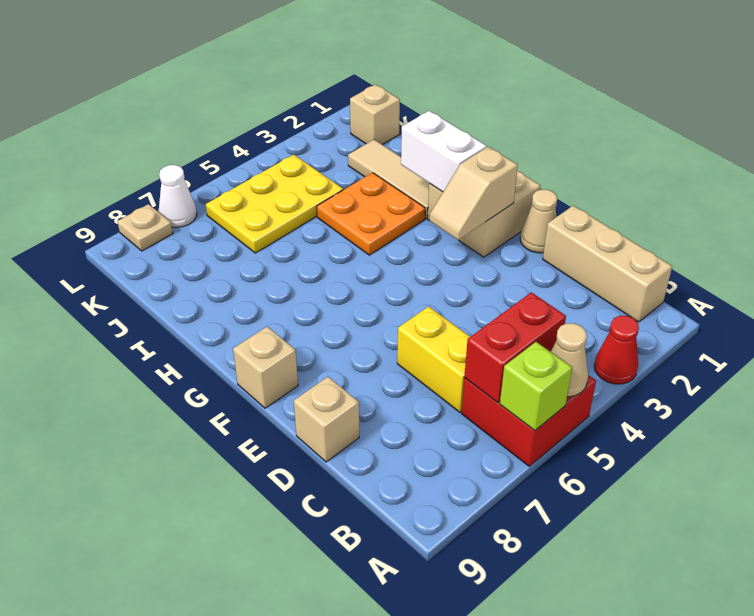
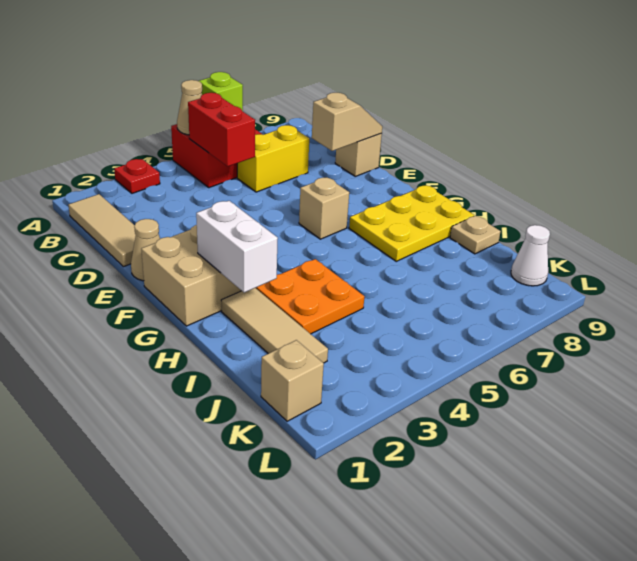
red cone A3 level 1 -> red plate A3 level 1
tan brick B1:D1 level 1 -> tan tile B1:D1 level 1
red brick B5:B6 level 2 -> red brick B5:C5 level 2
yellow brick C6:D6 level 1 -> yellow brick C6:C7 level 1
tan slope F2:F3 level 2 top 2 -> tan slope D8:D9 level 2 top 8
tan brick F9 level 1 -> tan brick F6 level 1
yellow plate J4:K6 level 1 -> yellow plate G7:H9 level 1
white cone L7 level 1 -> white cone K9 level 1
tan plate L8 level 1 -> tan plate I9 level 1

